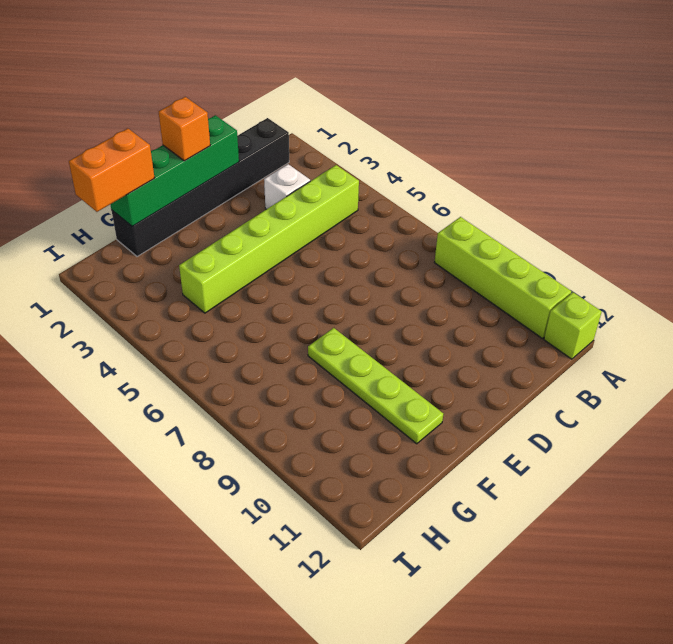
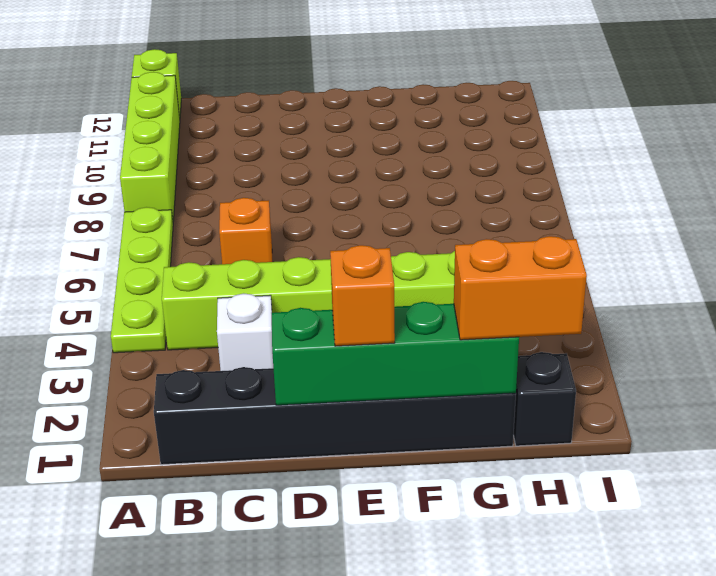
none -> orange brick C6 level 1
lime plate F8:F11 level 1 -> lime plate A4:A7 level 1
none -> black brick H1 level 1

